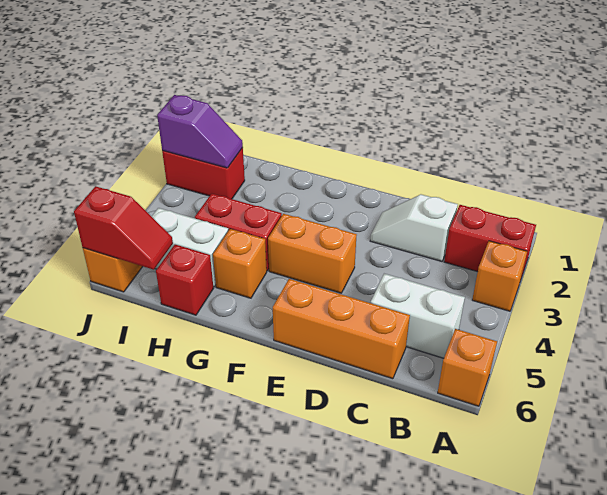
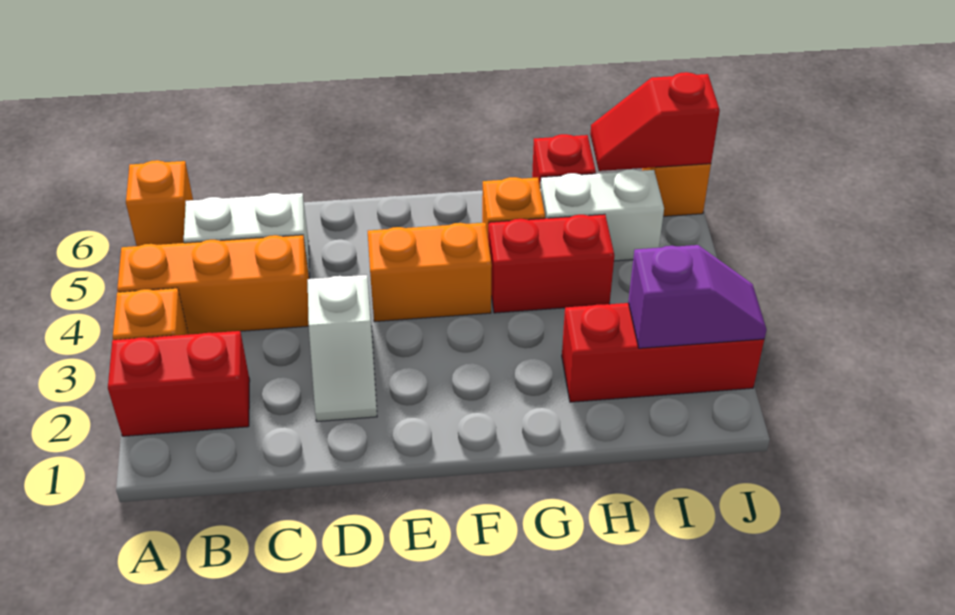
white slope C2:D2 level 1 top C -> white slope D2:D3 level 1 top 3
orange brick C6:E6 level 1 -> orange brick A4:C4 level 1
red brick I2:J2 level 1 -> red brick H2:J2 level 1
purple slope I2:J2 level 2 top J -> purple slope I2:J2 level 2 top I

